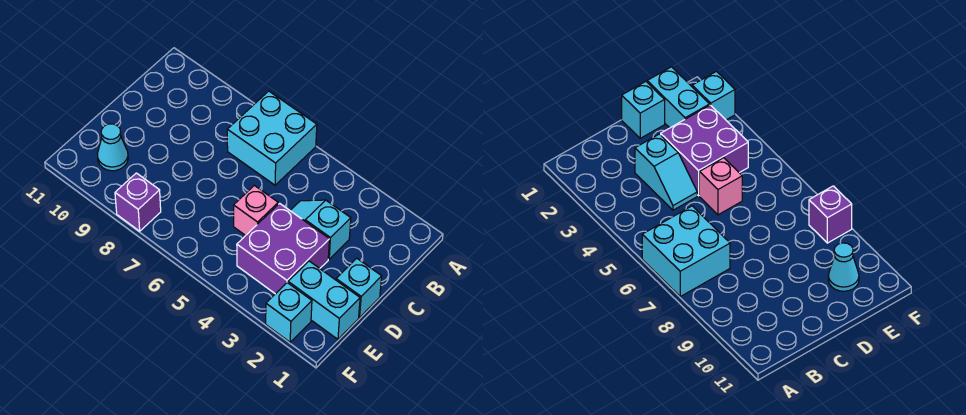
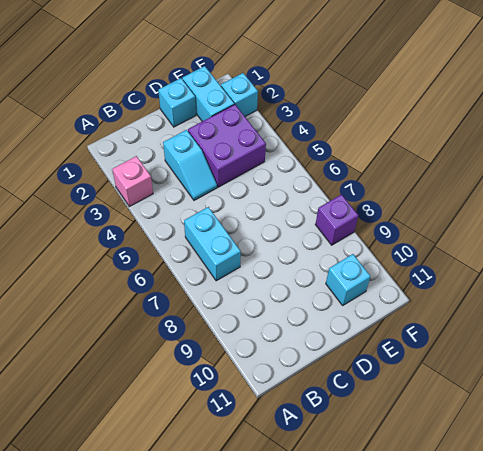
cyan brick A6:B7 level 1 -> cyan brick B6:B7 level 1
pink brick D5 level 1 -> pink brick A3 level 1
cyan cone E10 level 1 -> cyan brick E10 level 1

